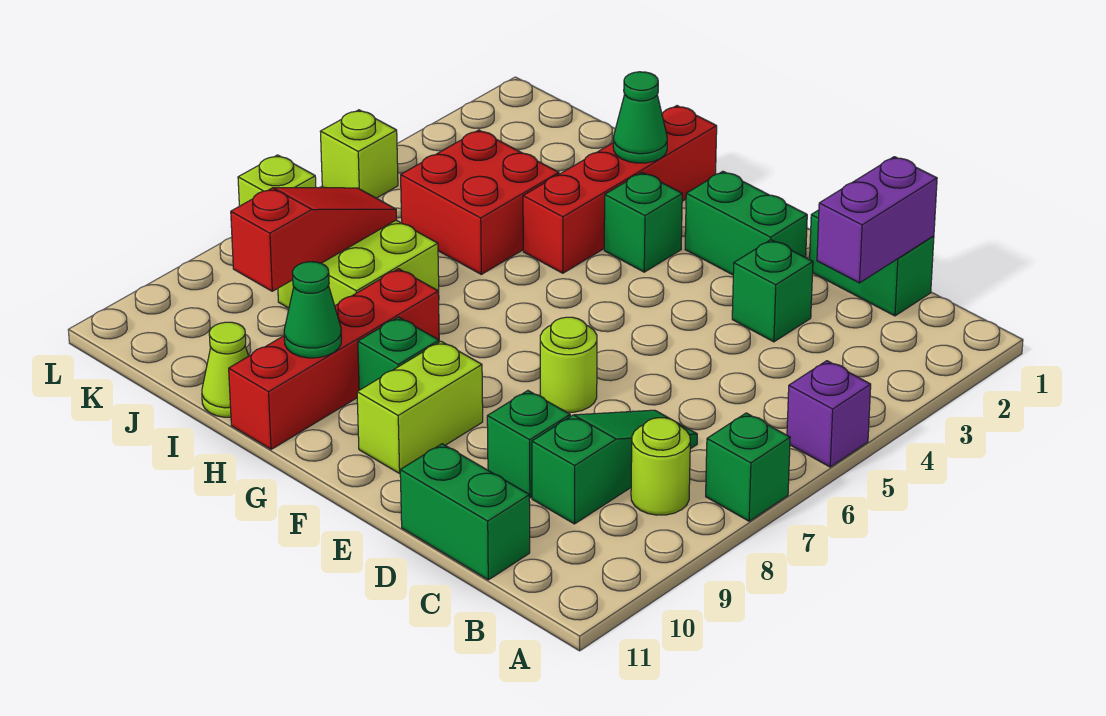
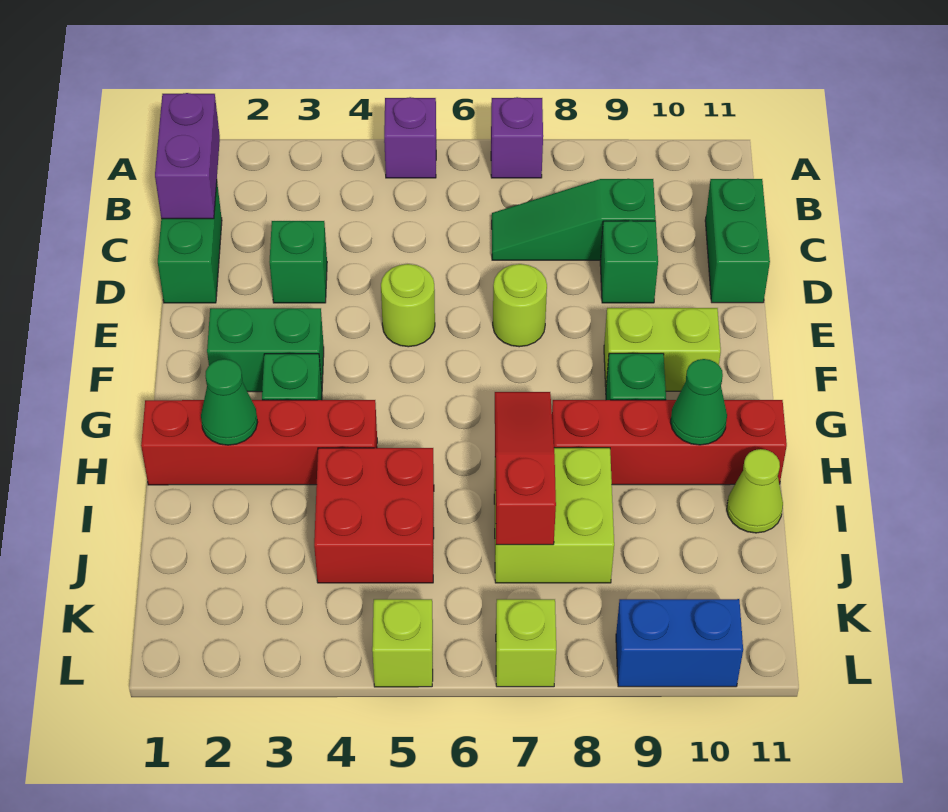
green brick A7 level 1 -> purple brick A7 level 1
lime round brick B8 level 1 -> lime round brick E5 level 1
purple brick C1:C2 level 2 -> purple brick B1:C1 level 2
green brick E2:F2 level 1 -> green brick F2:F3 level 1
red slope J7:J9 level 2 top 9 -> red slope H7:J7 level 2 top J
none -> blue brick L9:L10 level 1

